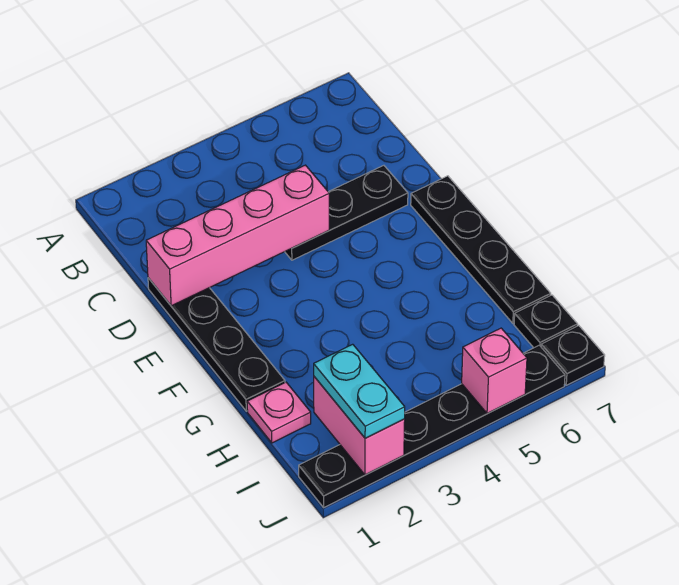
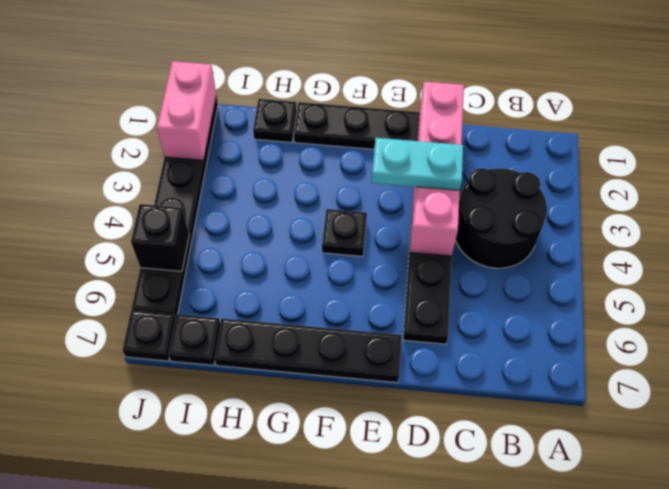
none -> black round brick B3:C4 level 1
none -> black plate F4 level 1
pink plate H1 level 1 -> black plate H1 level 1
pink brick I2:J2 level 2 -> pink brick J1:J2 level 2
cyan plate I2:J2 level 3 -> cyan plate D3:E3 level 3
pink brick J5 level 2 -> black brick J5 level 2

